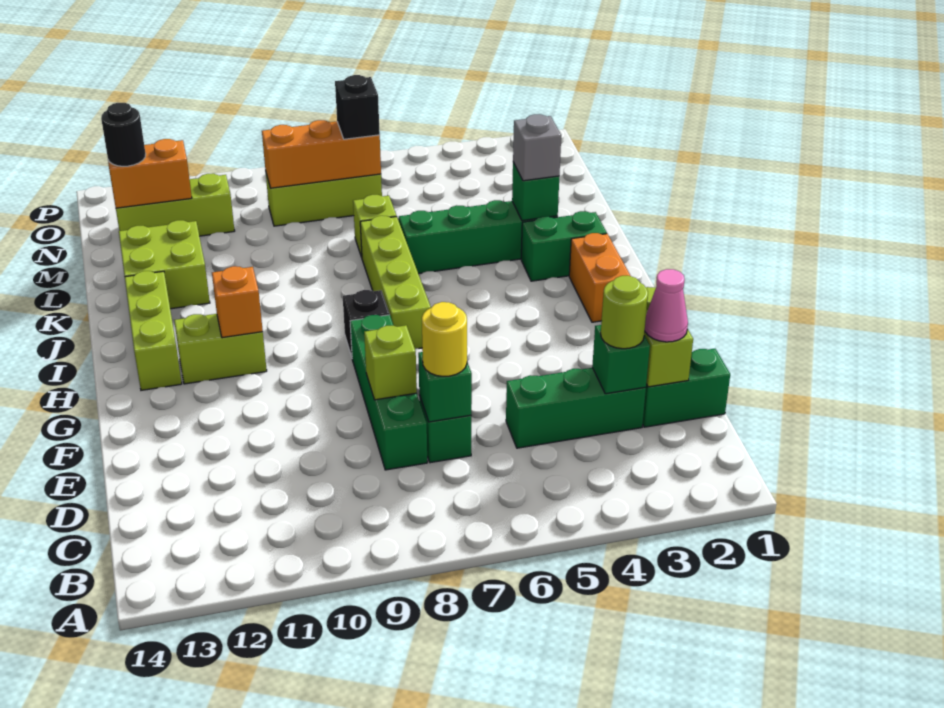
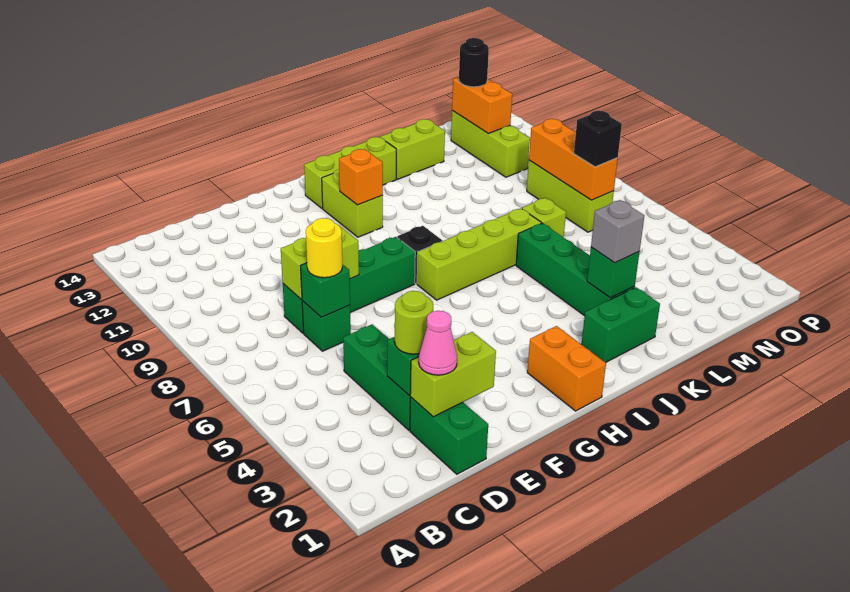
lime brick E8 level 2 -> lime brick D8:E8 level 2
orange brick H2:I2 level 1 -> orange brick H1:H2 level 1
green brick J2:J3 level 1 -> green brick J2:K2 level 1
lime brick K12:L13 level 1 -> lime brick K13:L13 level 1

